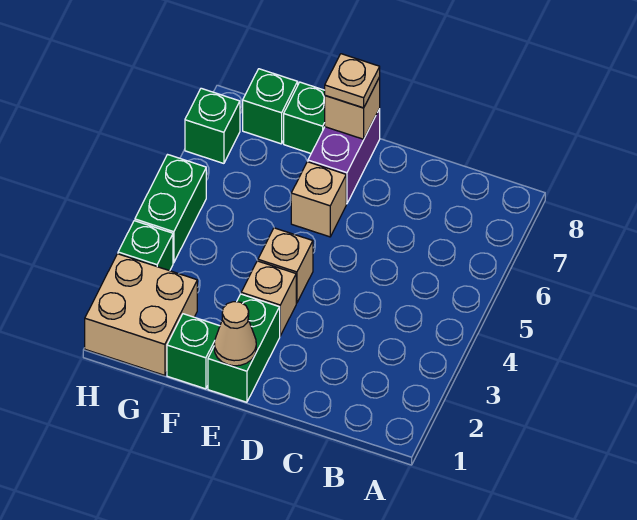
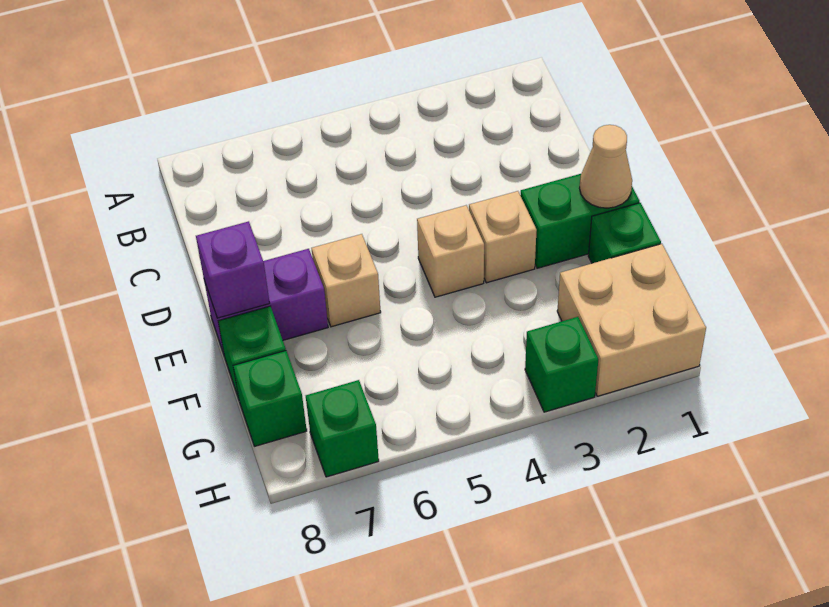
tan brick E8 level 2 -> purple brick E8 level 2
tan plate E8 level 3 -> none
green brick H4:H5 level 1 -> none

